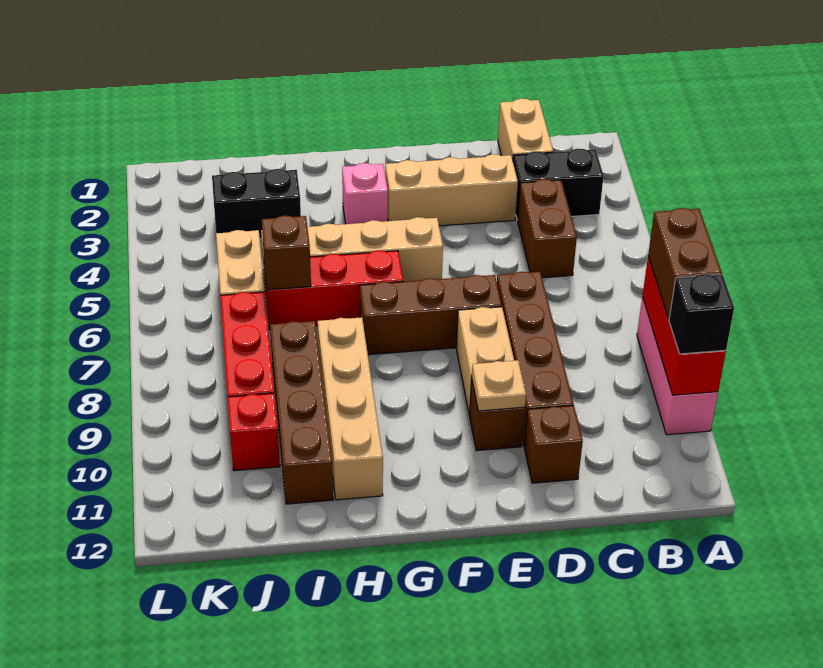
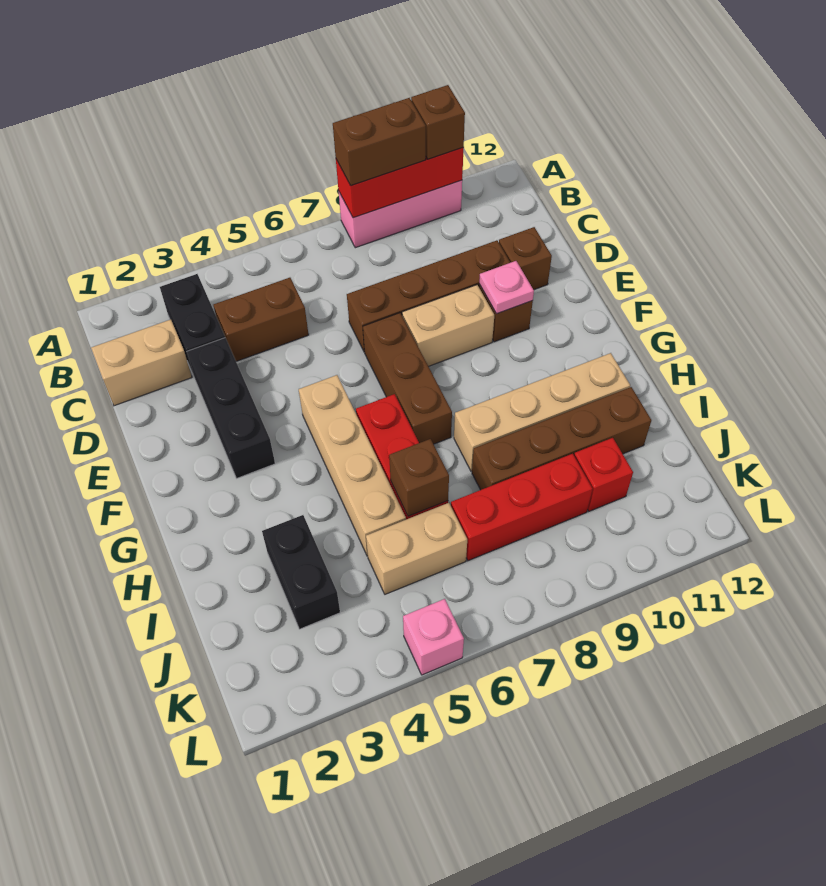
black brick A10 level 3 -> brown brick A10 level 3
tan brick D3:F3 level 1 -> black brick D3:F3 level 1
tan plate E10 level 2 -> pink plate E10 level 2
pink brick G3 level 1 -> pink brick L5 level 1

